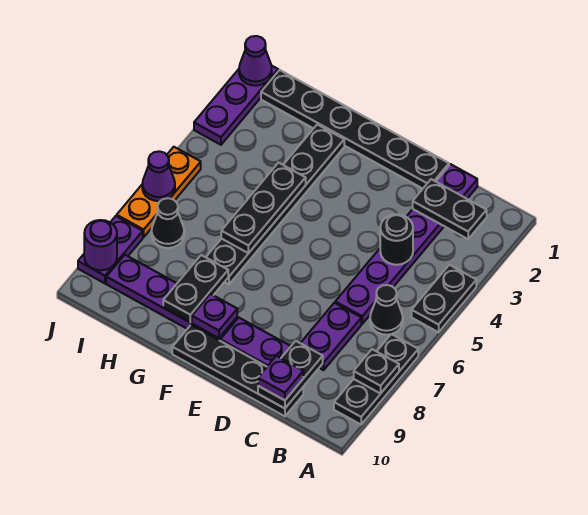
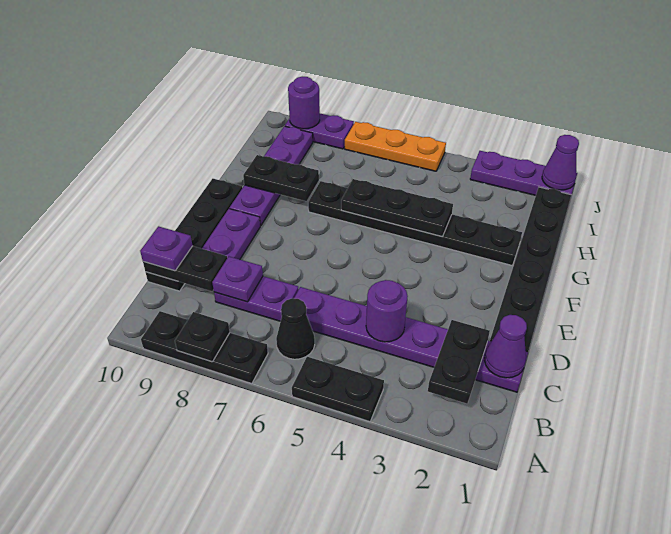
black round brick C4 level 2 -> purple round brick C4 level 2
purple plate F9 level 2 -> purple plate C8 level 2
black cone I7 level 1 -> none
purple cone J6 level 2 -> purple cone C1 level 2

